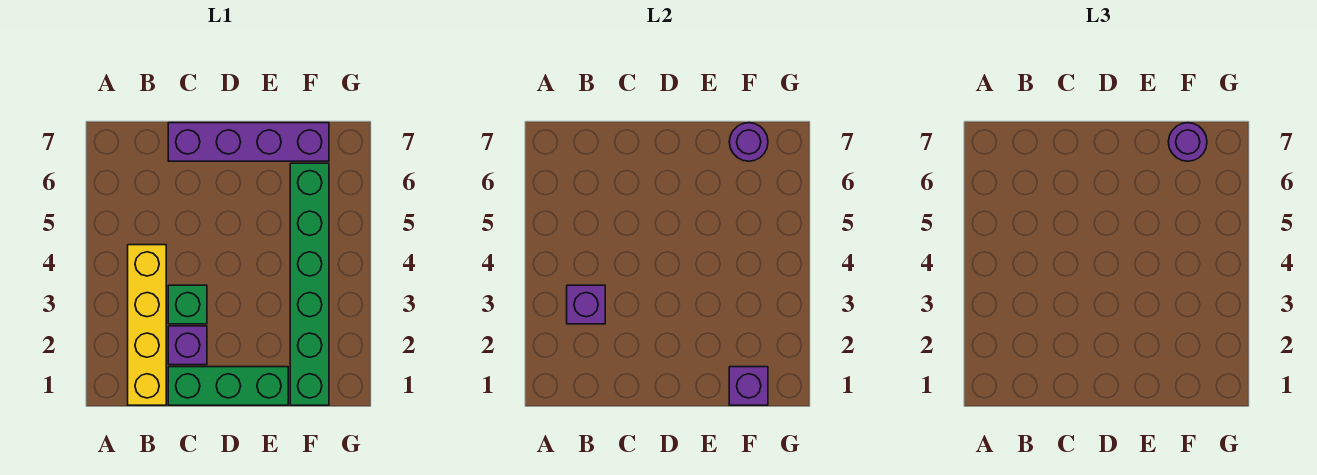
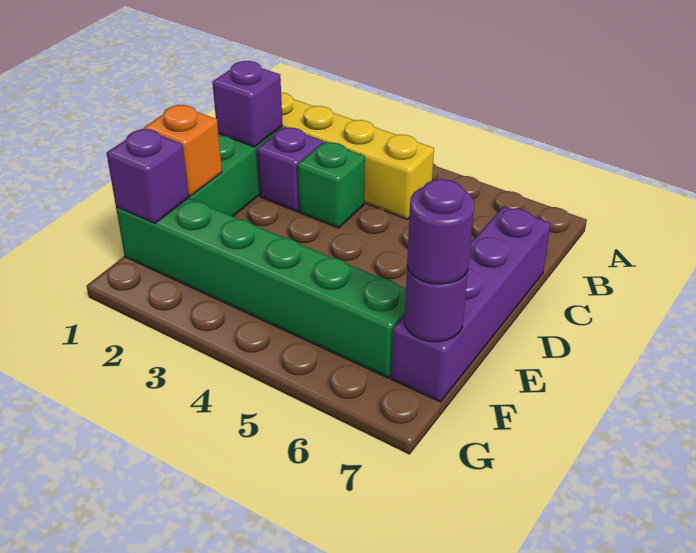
purple brick B3 level 2 -> purple brick C1 level 2
none -> orange brick E1 level 2

